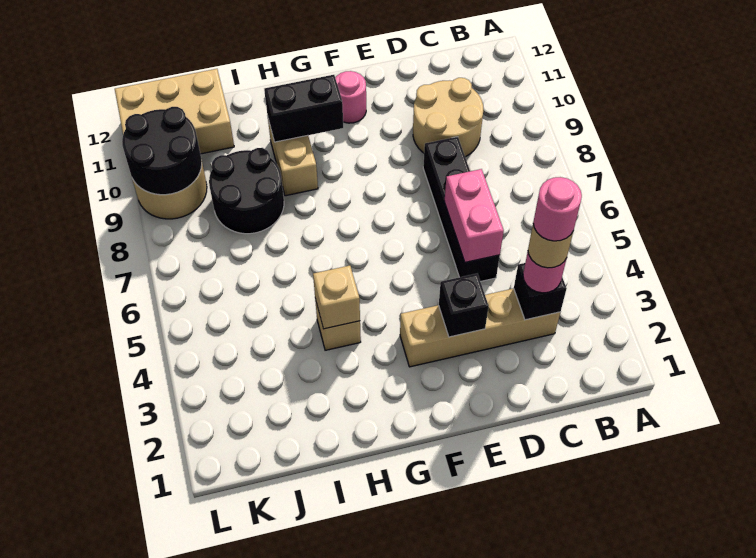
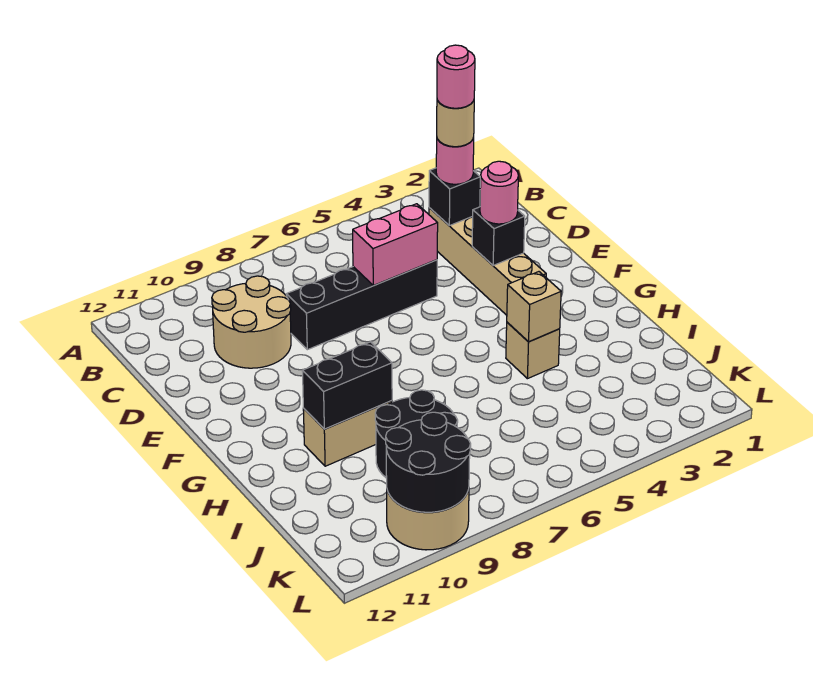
pink round brick F11 level 1 -> pink round brick E3 level 3
black brick G10:H10 level 2 -> black brick H9:H10 level 2
tan brick J11:L12 level 1 -> none

